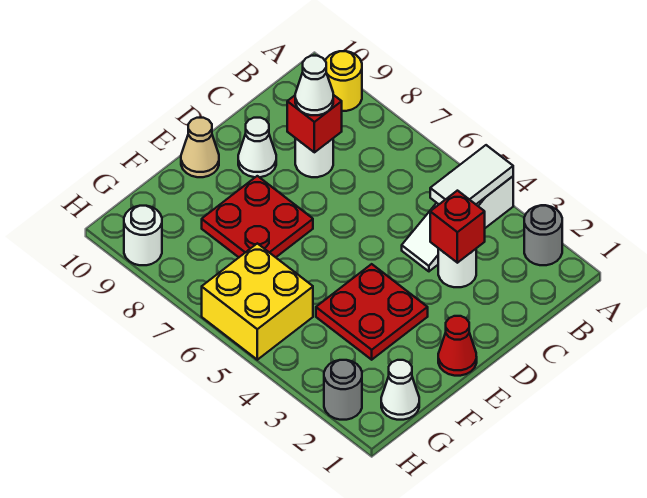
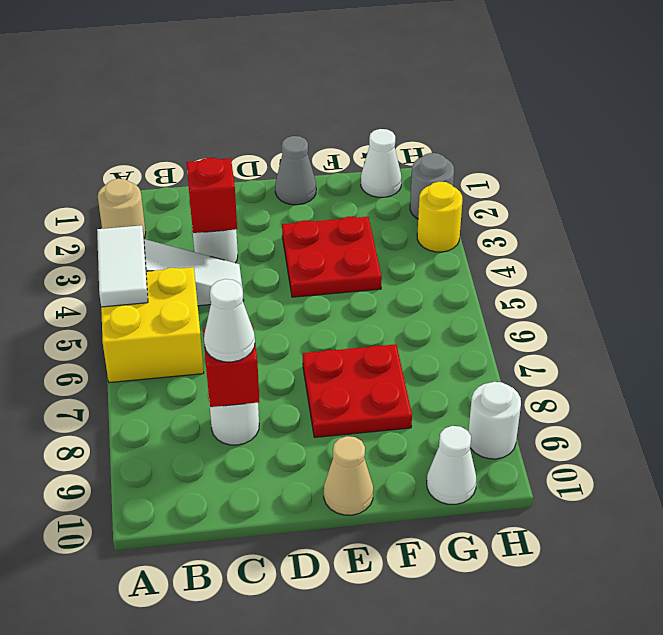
grey round brick A2 level 1 -> tan round brick A2 level 1
white tile A4:B4 level 2 -> white tile A4:A5 level 2
yellow round brick A9 level 1 -> yellow round brick H3 level 1
white cone D9 level 1 -> white cone G10 level 1
red cone E1 level 1 -> grey cone E1 level 1
yellow brick G5:H6 level 1 -> yellow brick A5:B6 level 1

